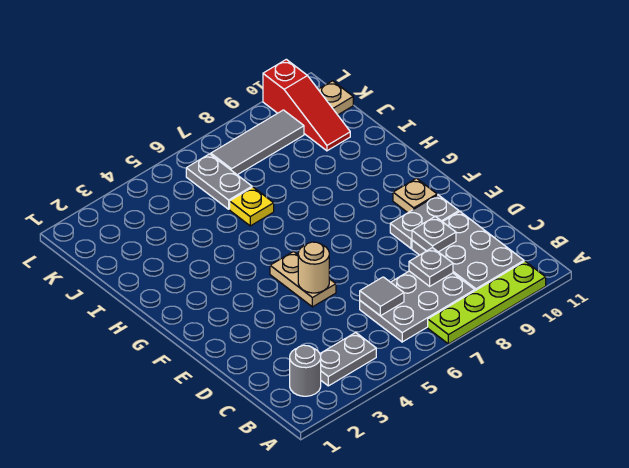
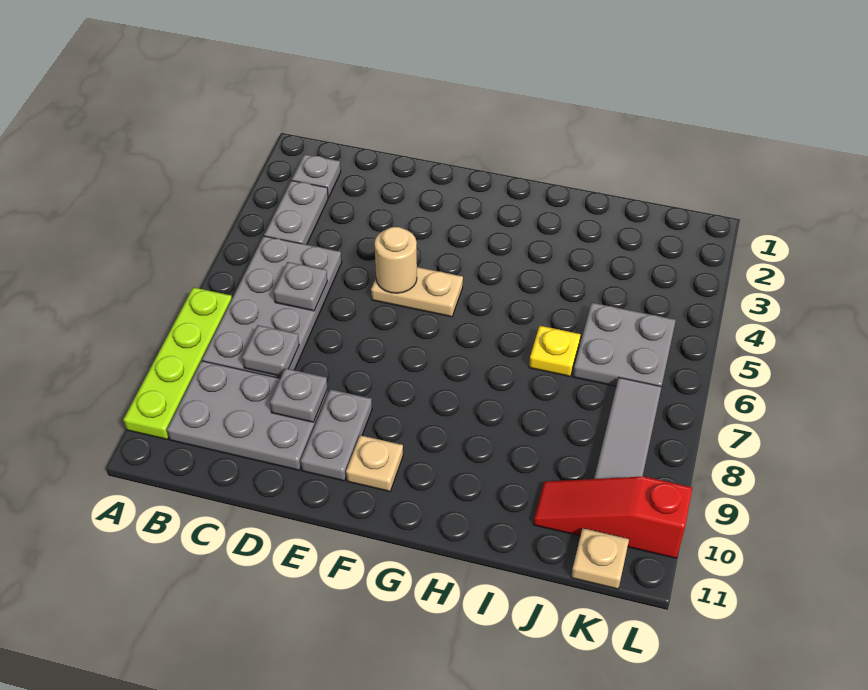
grey round brick B2 level 1 -> grey plate B2 level 1
grey plate B6:C8 level 1 -> grey plate B5:C8 level 1
grey tile C6 level 2 -> grey plate C6 level 2
grey plate J6:K6 level 1 -> grey plate J5:K6 level 1

